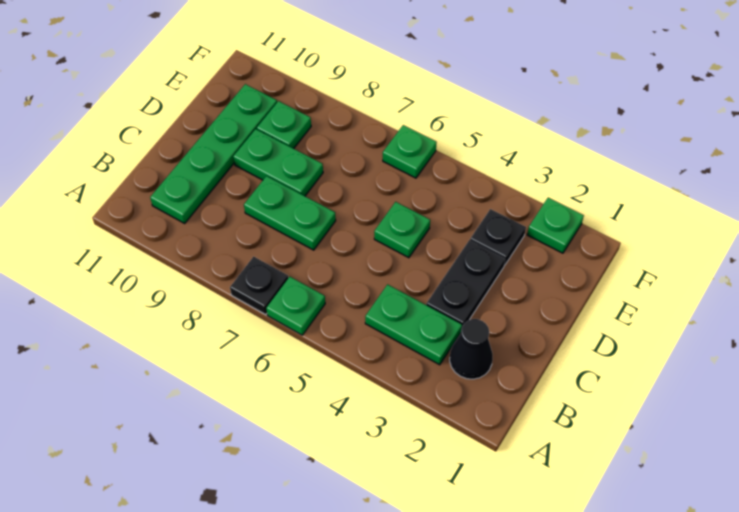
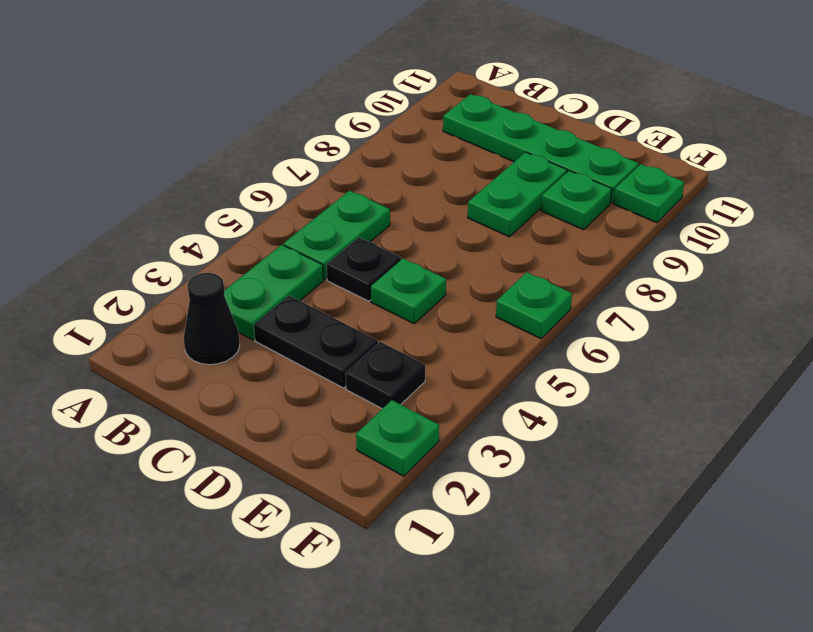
green plate A6 level 1 -> green plate F10 level 1
black plate A7 level 1 -> black plate C5 level 1
green plate C7:C8 level 1 -> green plate B5:B6 level 1

